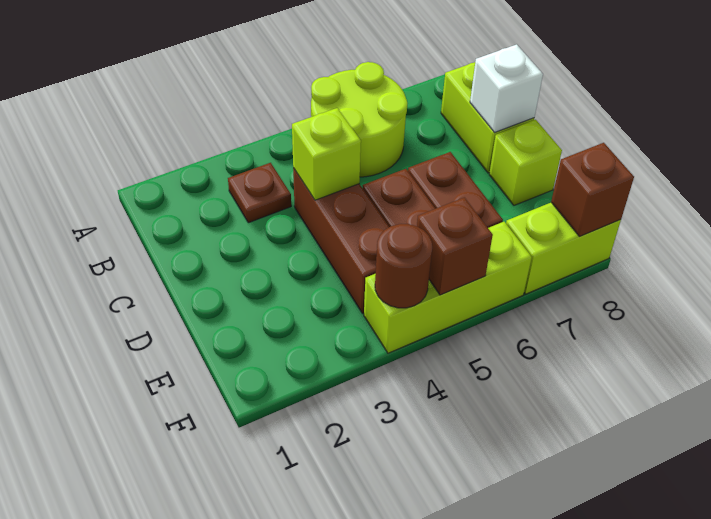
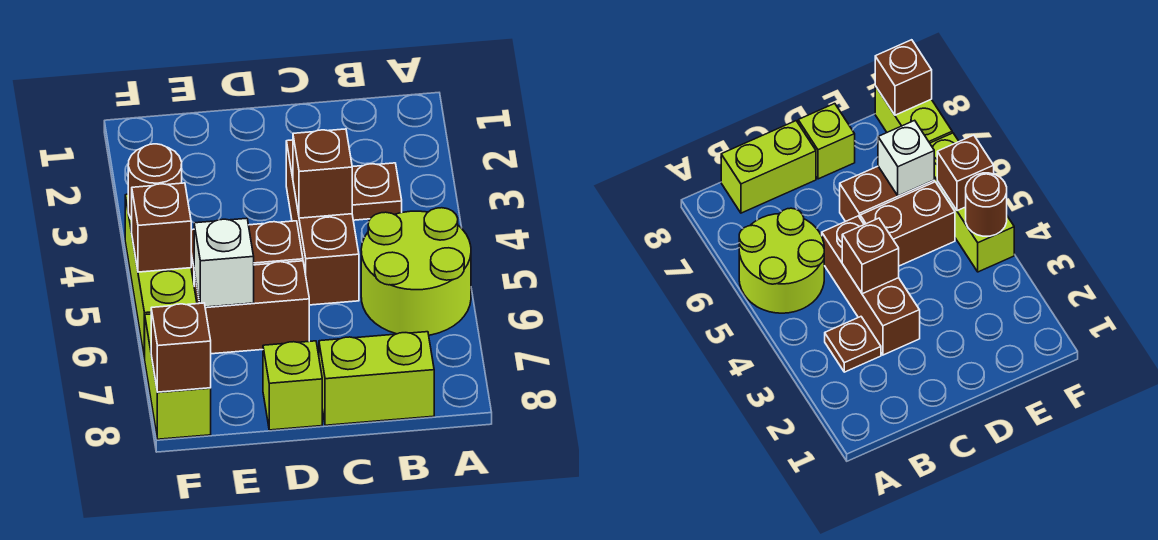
brown brick C4:E4 level 1 -> brown brick C3:C5 level 1
lime brick C4 level 2 -> brown brick C4 level 2
white brick C8 level 2 -> white brick E6 level 2

